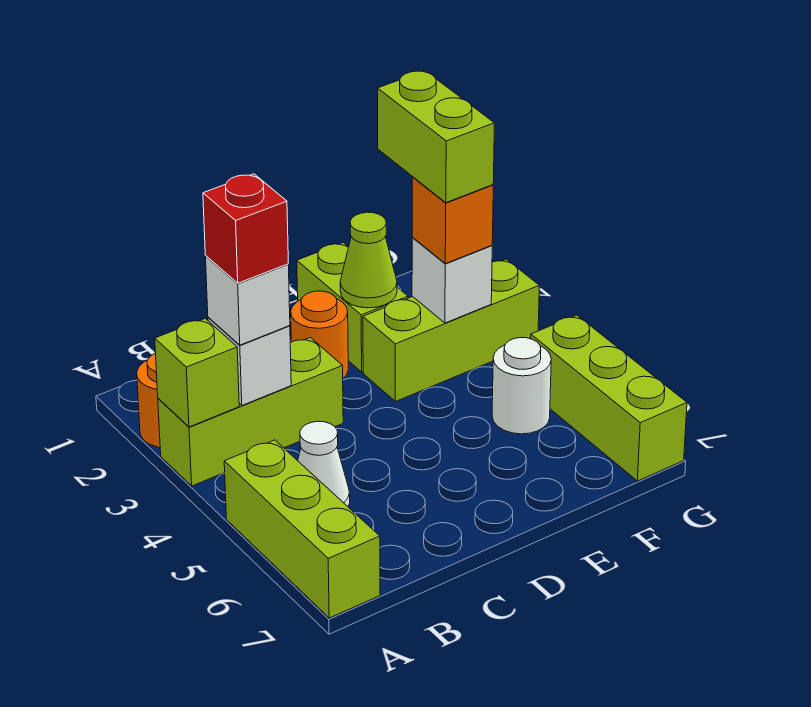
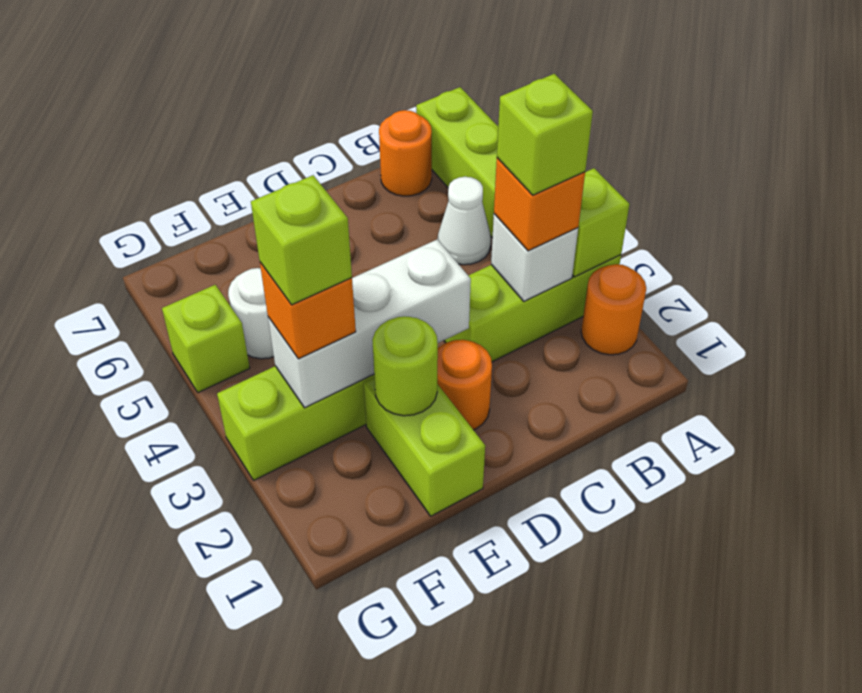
white brick B3 level 3 -> orange brick B3 level 3
red brick B3 level 4 -> lime brick B3 level 4
none -> orange round brick B7 level 1
lime cone E2 level 2 -> lime round brick E2 level 2
lime brick F2:F3 level 4 -> lime brick F3 level 4
white brick F3 level 2 -> white brick D3:F3 level 2
lime brick G5:G7 level 1 -> lime brick G5 level 1

